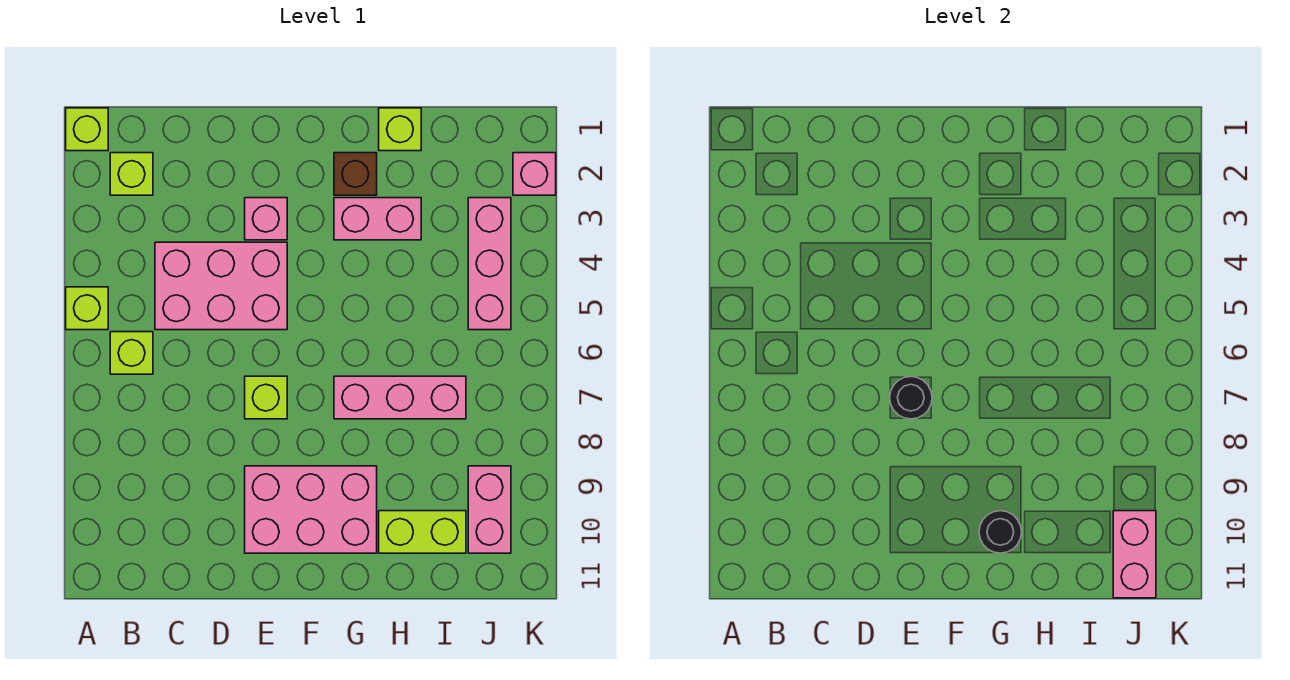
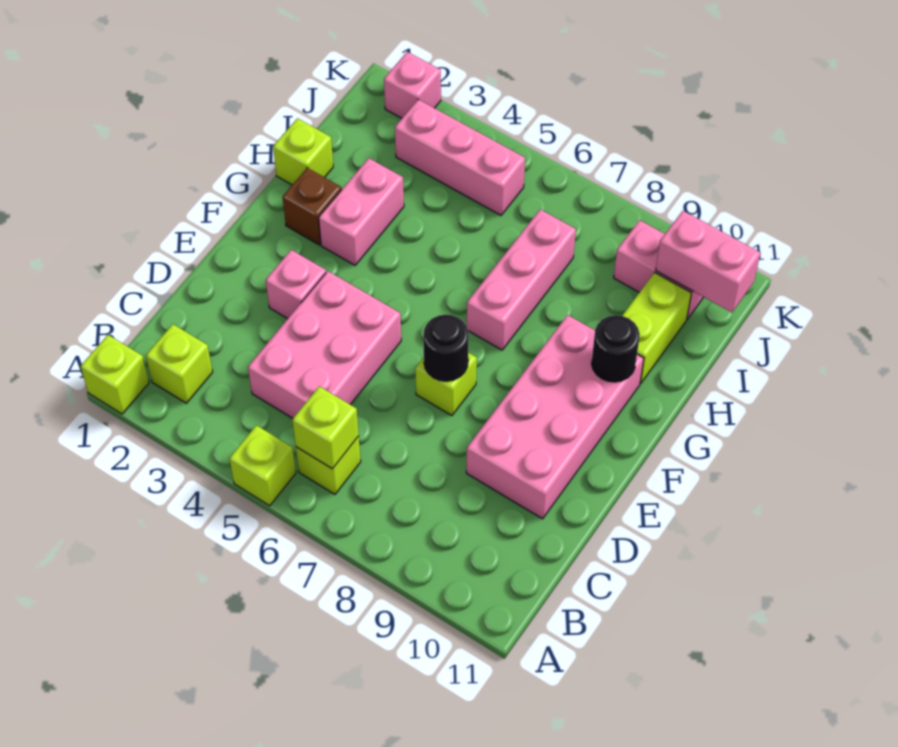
none -> lime brick B6 level 2
pink brick E9:G10 level 1 -> pink brick D9:G10 level 1

